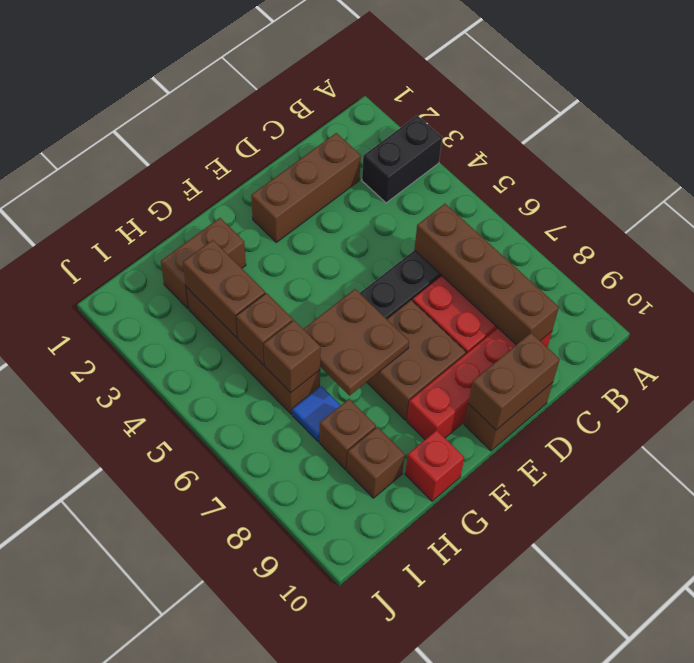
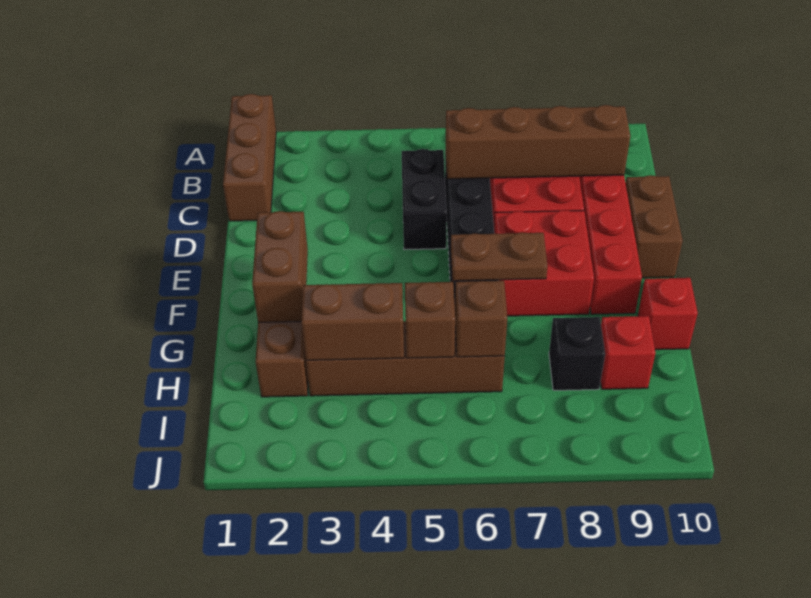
black brick A3:B3 level 1 -> black brick C5:D5 level 1
brown brick C2:E2 level 1 -> brown brick A1:C1 level 1
brown brick D10:E10 level 2 -> brown brick F2:G2 level 2
brown brick E7:F8 level 1 -> red brick E7:F8 level 1
brown plate F6:G7 level 2 -> brown plate F6:F7 level 2
blue tile H7 level 1 -> none
brown brick H8 level 1 -> black brick H8 level 1
brown brick H9 level 1 -> red brick H9 level 1

